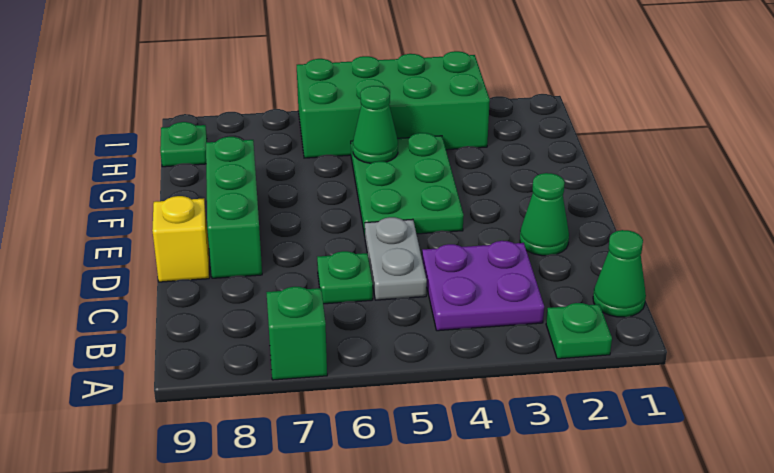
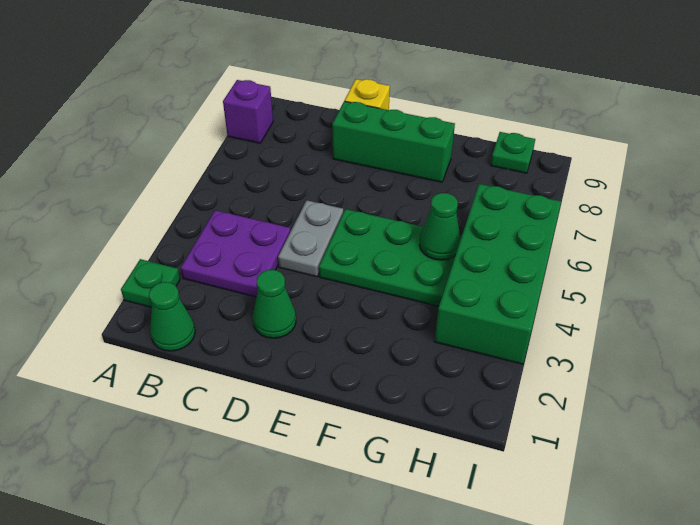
green brick A7 level 1 -> none
none -> purple brick A8 level 1
grey plate C5:D5 level 1 -> grey plate D4:D5 level 1
green plate C6 level 1 -> none

